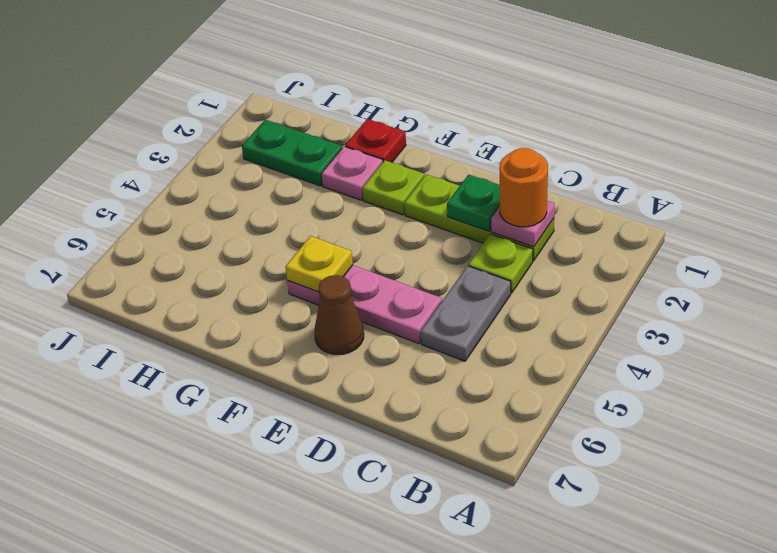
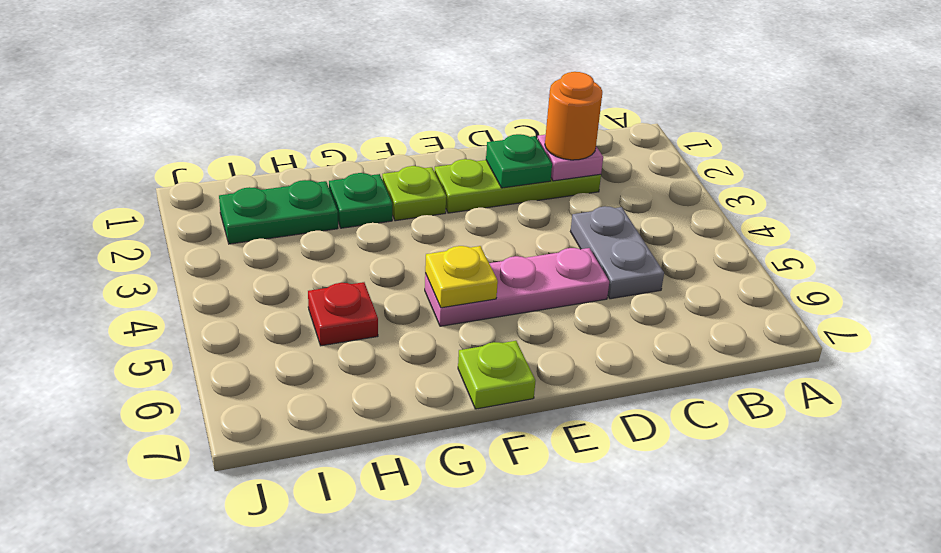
lime plate C3 level 1 -> lime plate F7 level 1
brown cone E6 level 1 -> none
red plate G1 level 1 -> red plate H5 level 1
pink plate G2 level 1 -> green plate G2 level 1

